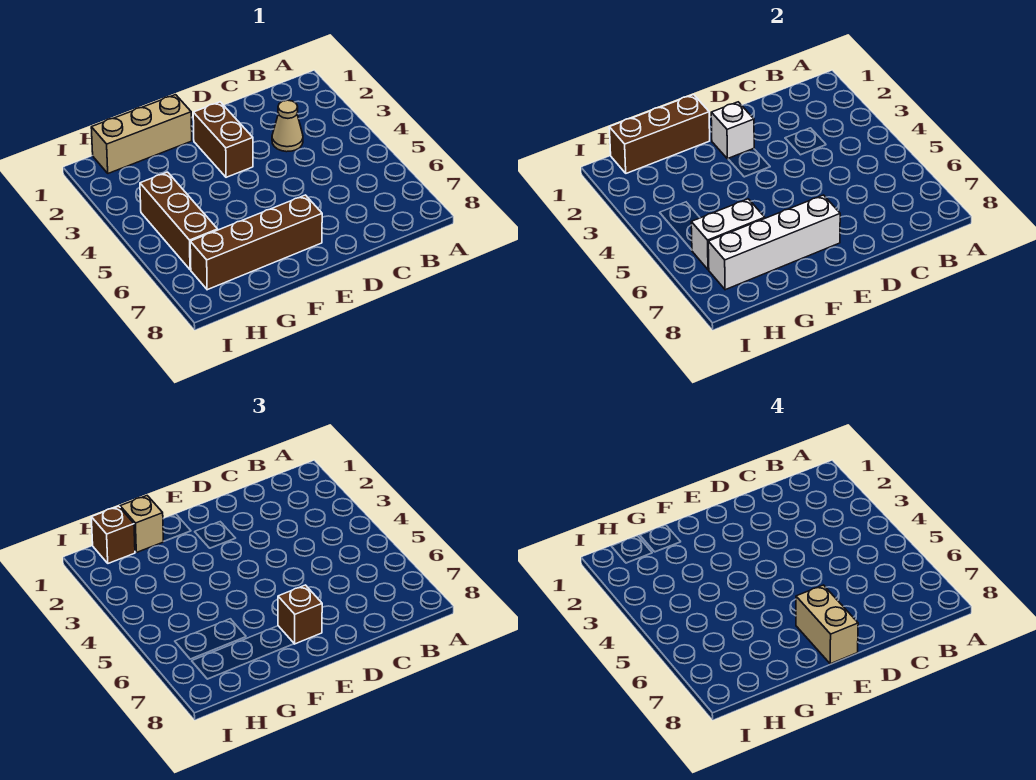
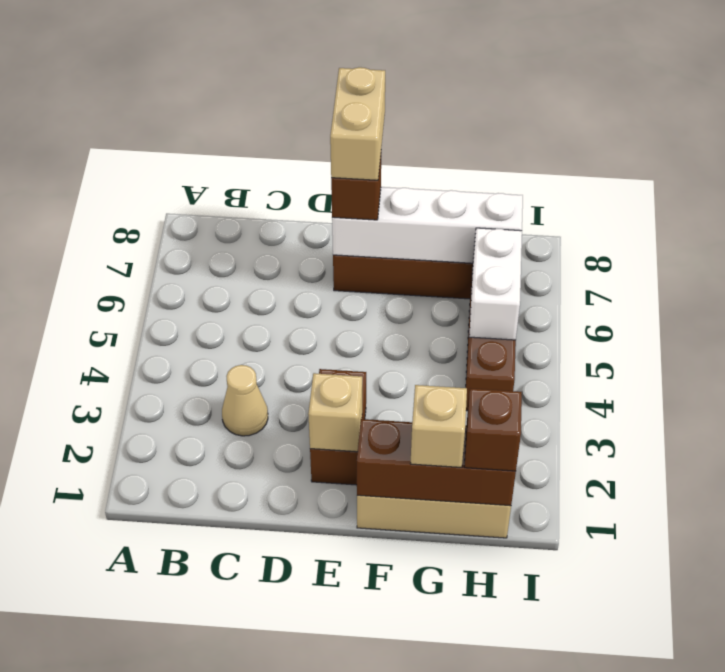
white brick E2 level 2 -> tan brick E2 level 2
white brick G6:H6 level 2 -> white brick H5:H6 level 2

